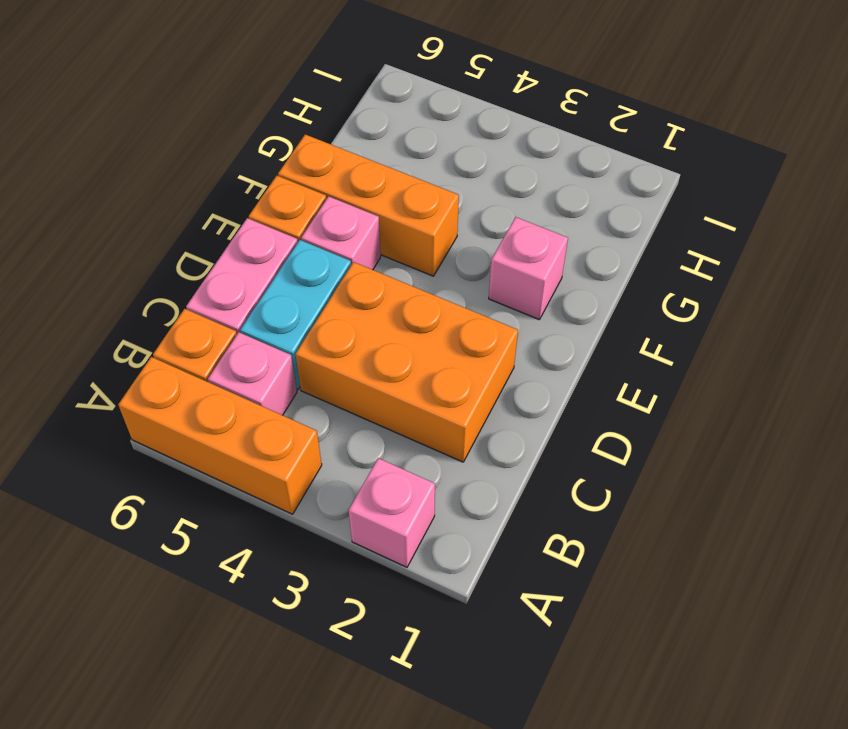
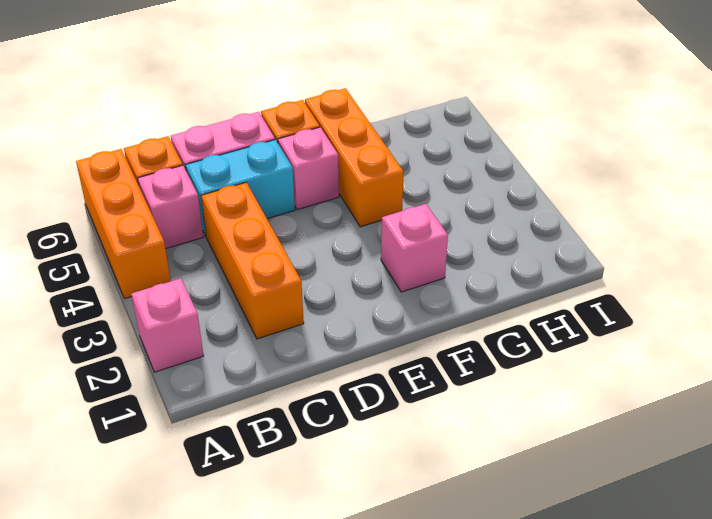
orange brick C2:D4 level 1 -> orange brick C2:C4 level 1

